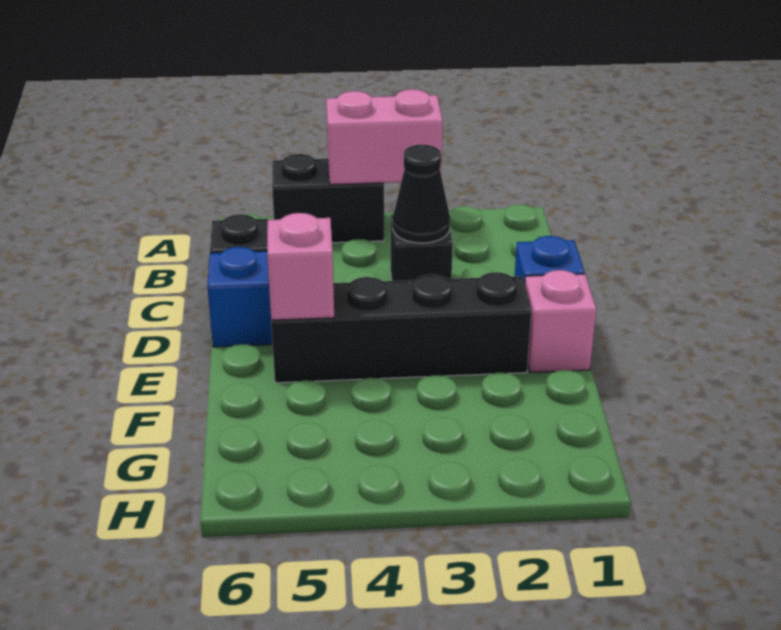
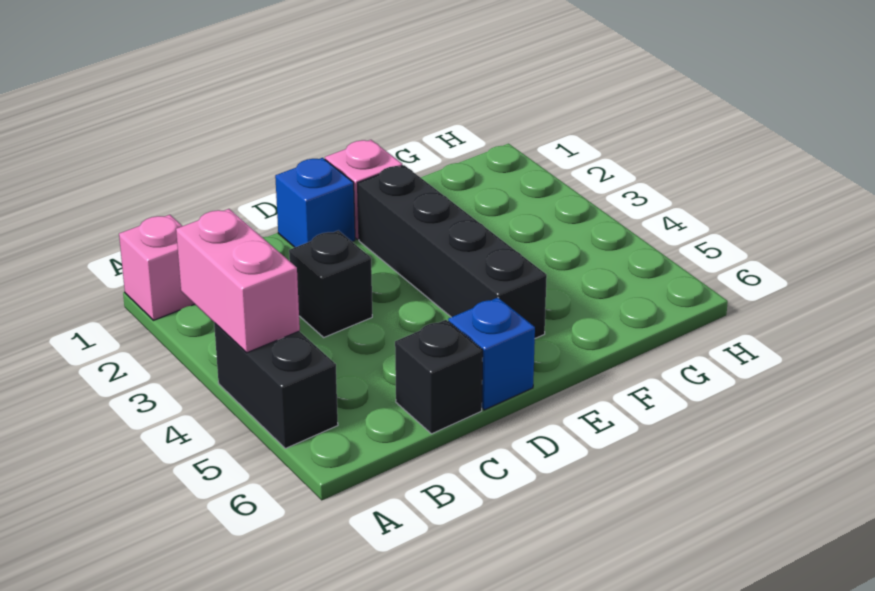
black cone C3 level 2 -> none
pink brick E5 level 2 -> pink brick A1 level 1

